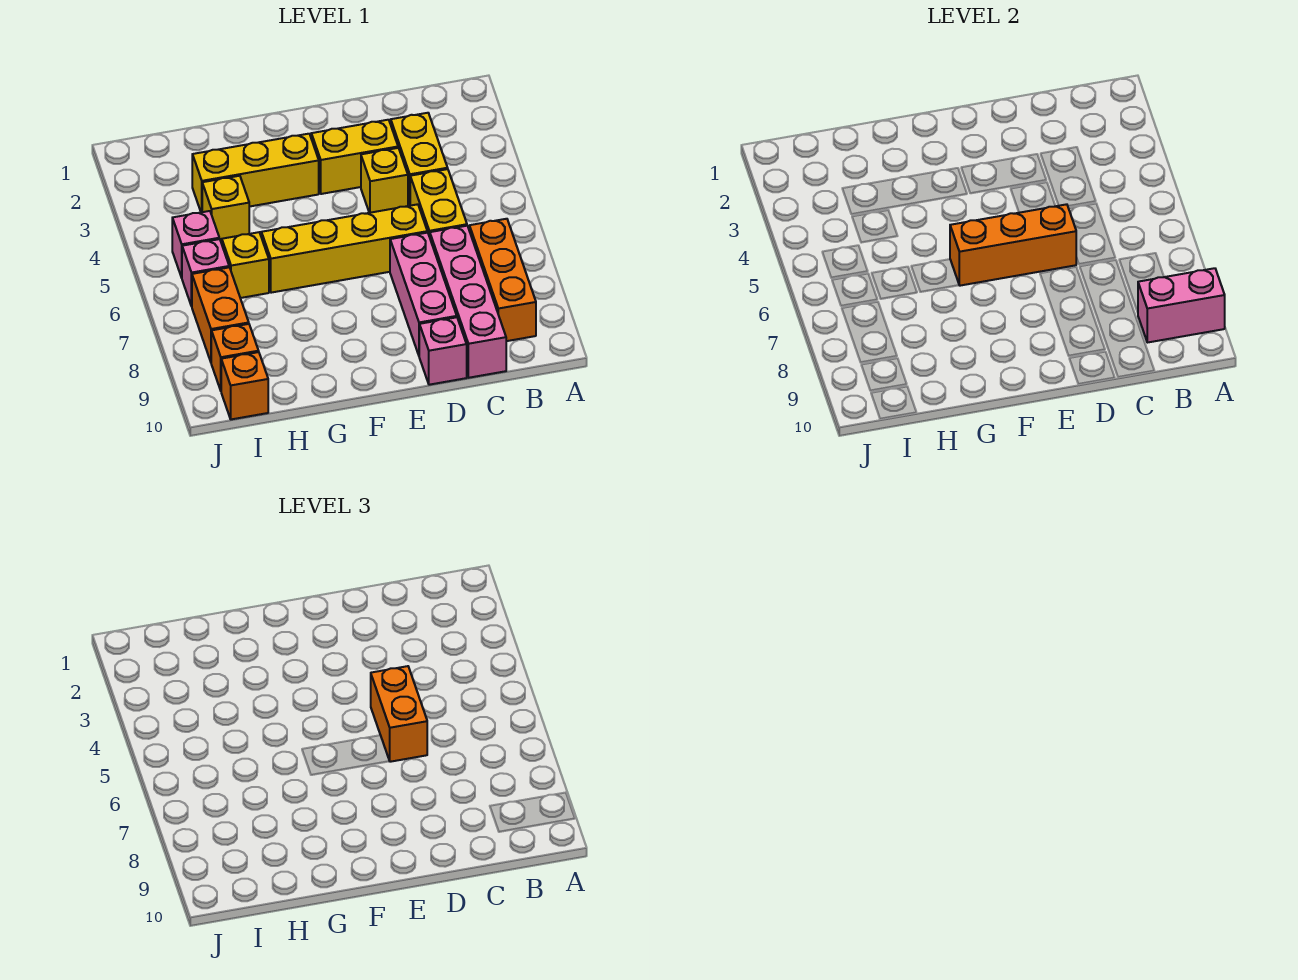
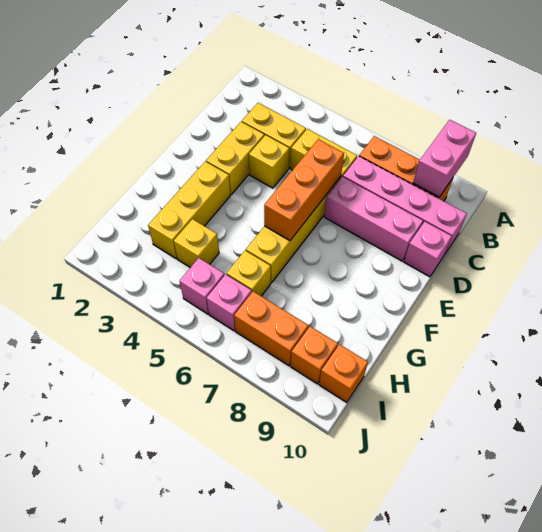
orange brick D5:D6 level 3 -> none

